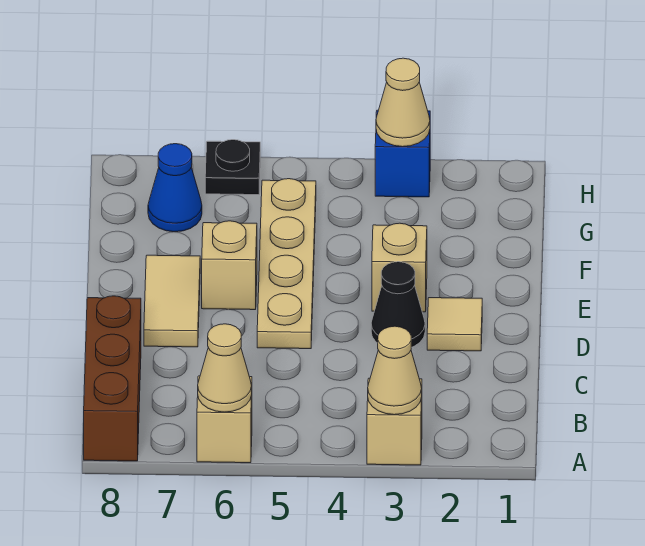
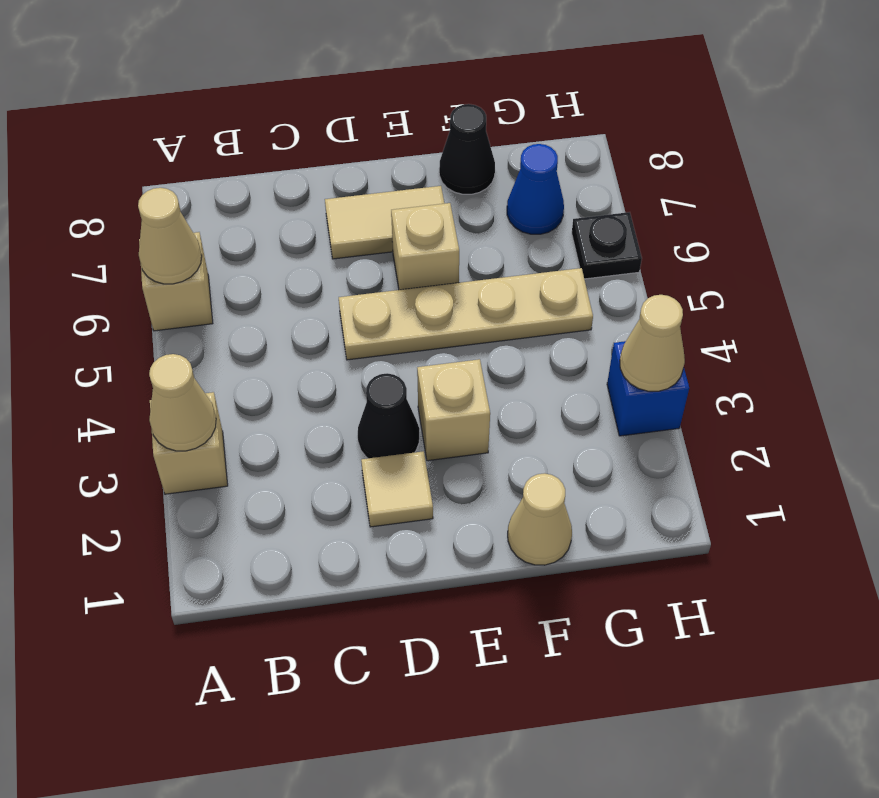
brown brick A8:C8 level 1 -> none
none -> tan cone F1 level 1
none -> black cone F8 level 1

